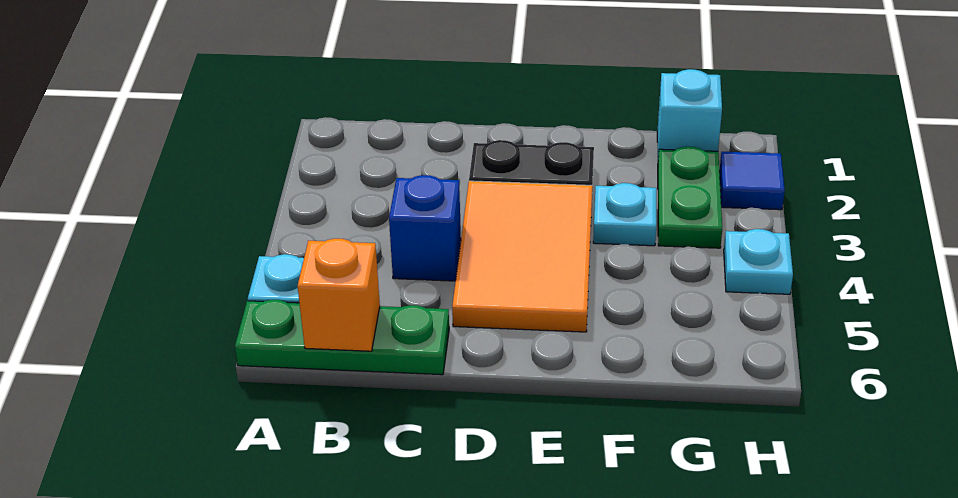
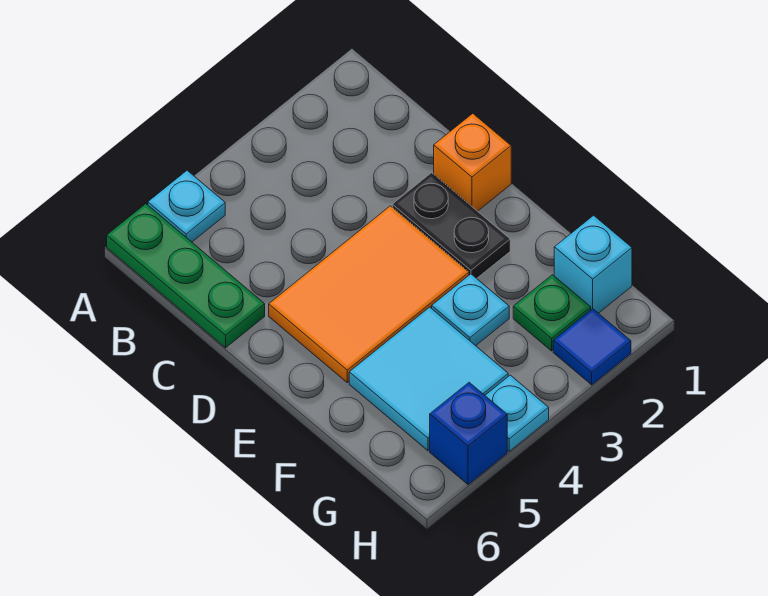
orange brick B6 level 2 -> orange brick D1 level 1
blue brick C4 level 1 -> blue brick H5 level 1
none -> cyan tile F4:G5 level 1
green plate G2:G3 level 1 -> green plate G2 level 1

